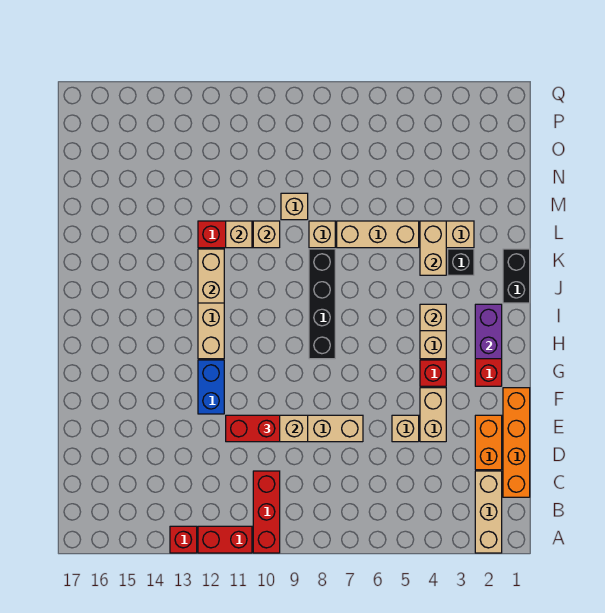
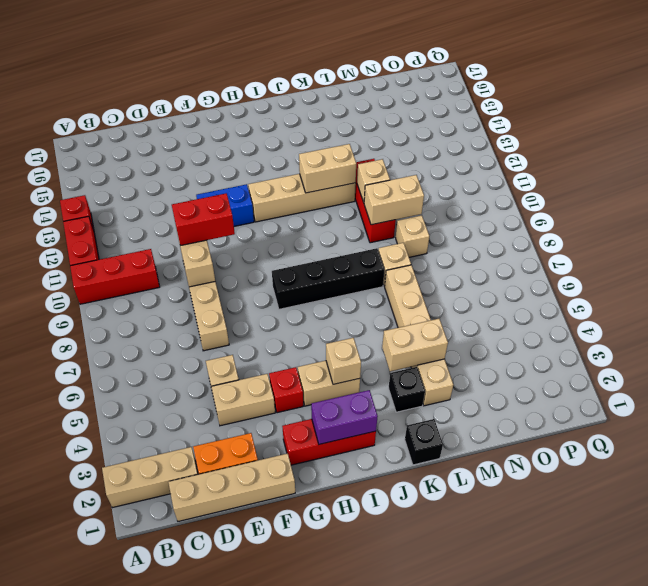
orange brick C1:F1 level 1 -> tan brick C1:F1 level 1
red brick E10:E11 level 3 -> red brick E10:F10 level 3
black brick J1:K1 level 1 -> black brick K1 level 1
tan brick L10 level 2 -> tan brick L10:M10 level 2

